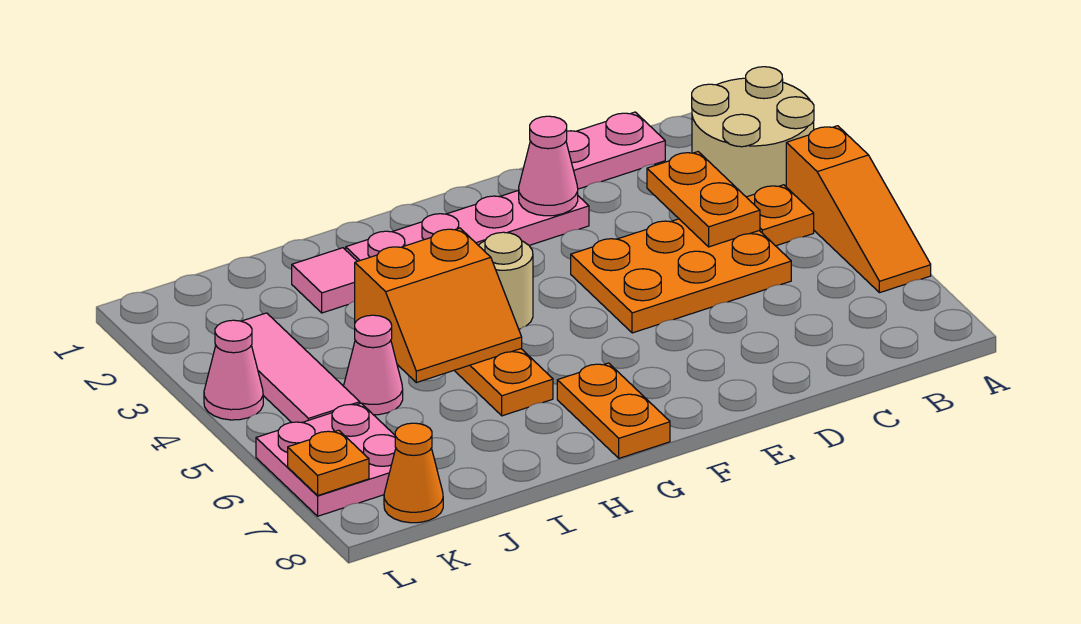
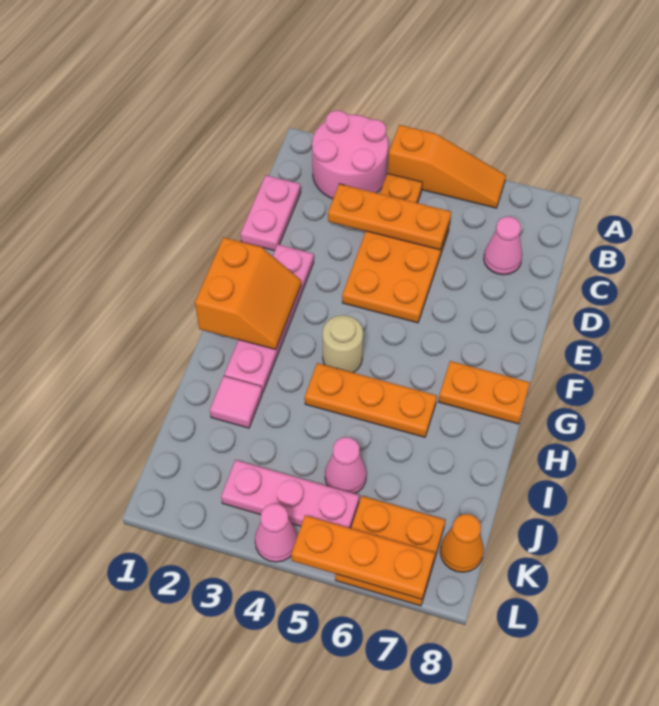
tan round brick A2:B3 level 1 -> pink round brick A2:B3 level 1
orange plate C3:C4 level 2 -> orange plate C3:C5 level 2
pink cone E2 level 2 -> pink cone C7 level 1
orange slope H4:I5 level 2 top 4 -> orange slope F1:G2 level 2 top 1
pink tile K3:K5 level 1 -> pink plate K3:K5 level 1
pink plate K6:L7 level 1 -> orange plate K6:L7 level 1
orange plate L7 level 2 -> orange plate L5:L7 level 2

